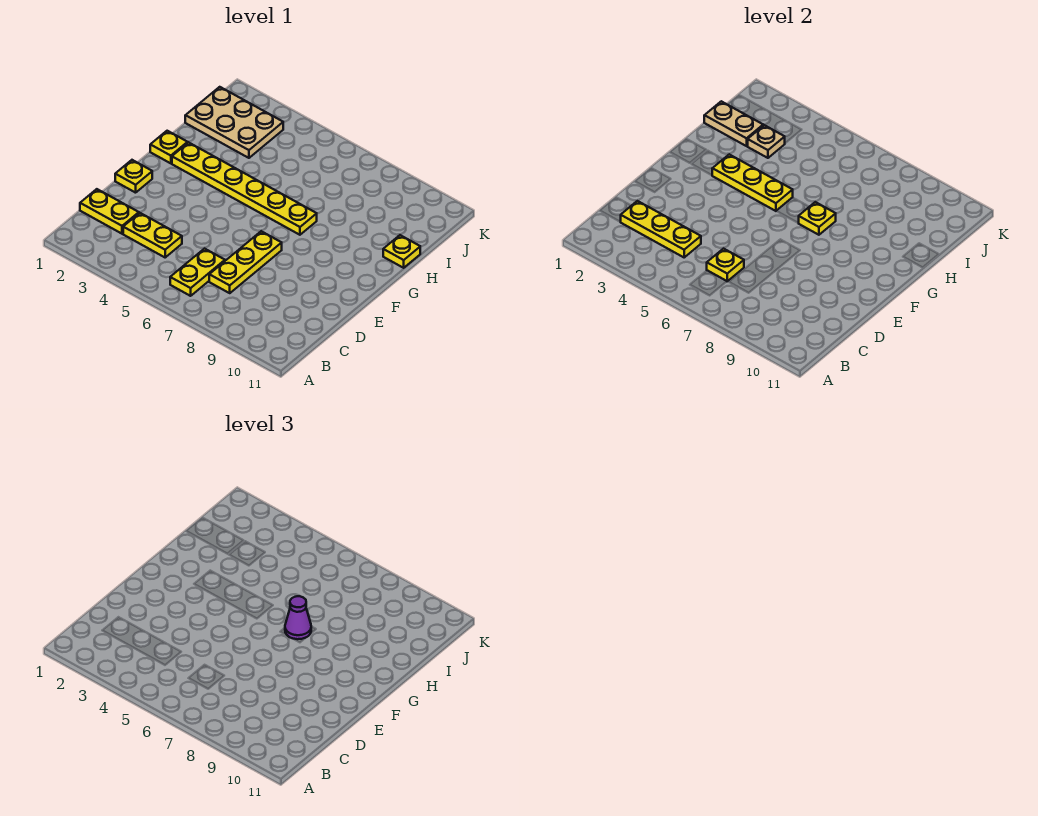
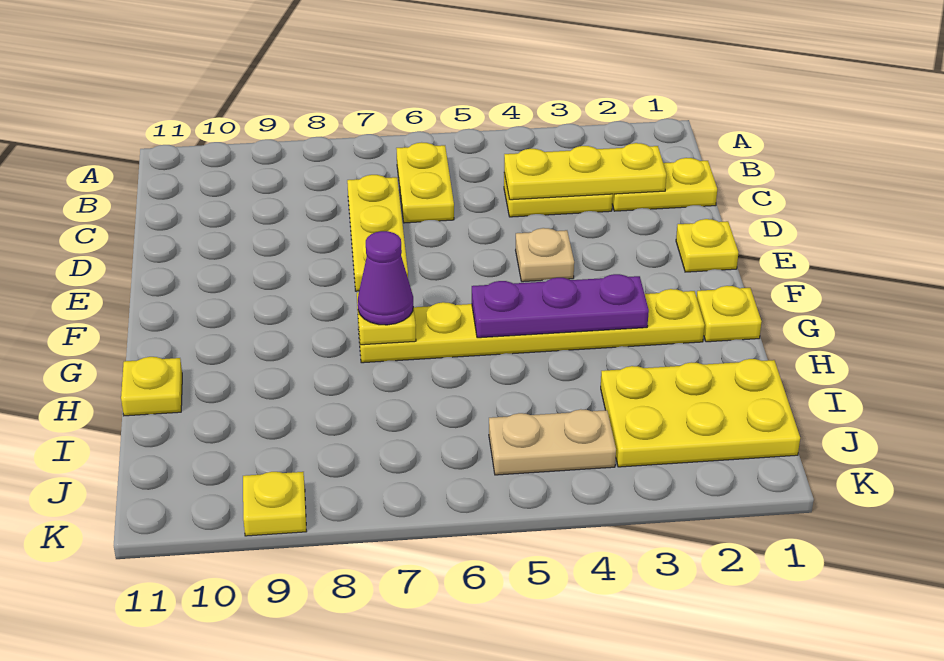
yellow plate C6 level 2 -> yellow plate K9 level 1
yellow plate G3:G5 level 2 -> purple plate G3:G5 level 2
tan plate I1:J3 level 1 -> yellow plate I1:J3 level 1
tan plate I1:I2 level 2 -> tan plate J4:J5 level 1
tan plate I3 level 2 -> tan plate E4 level 1

